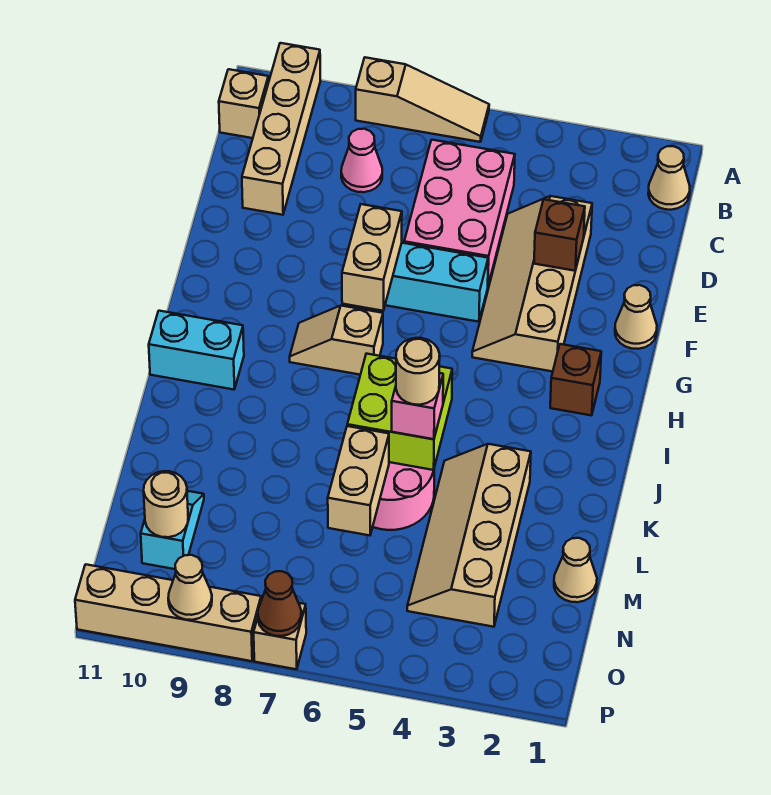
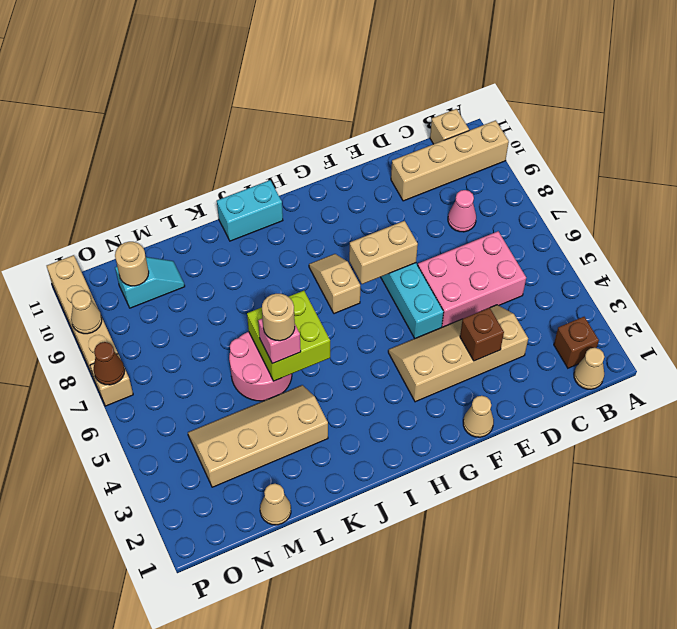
tan slope A6:A8 level 1 top 8 -> none
brown brick H2 level 1 -> brown brick B2 level 1
cyan brick I10:I11 level 1 -> cyan brick I11:J11 level 1
tan brick L6:M6 level 2 -> none

